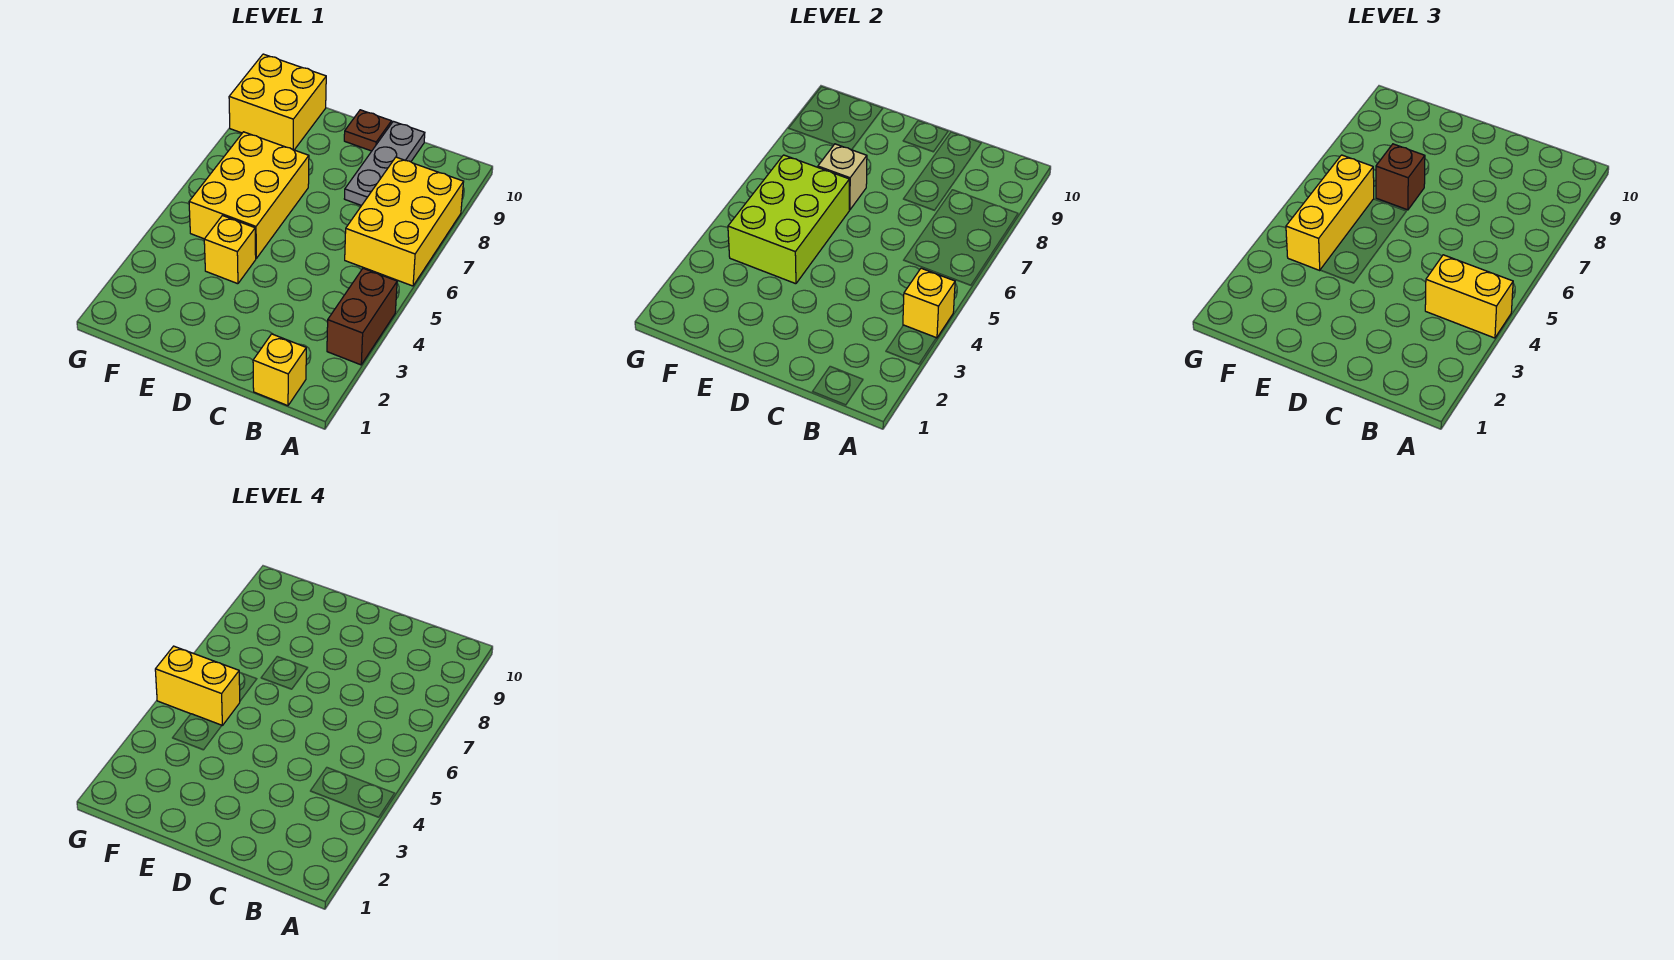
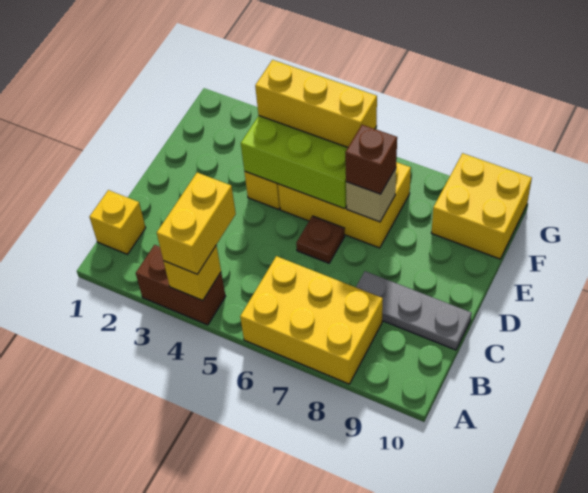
brown plate D10 level 1 -> brown plate D6 level 1
yellow brick F5:G5 level 4 -> none

